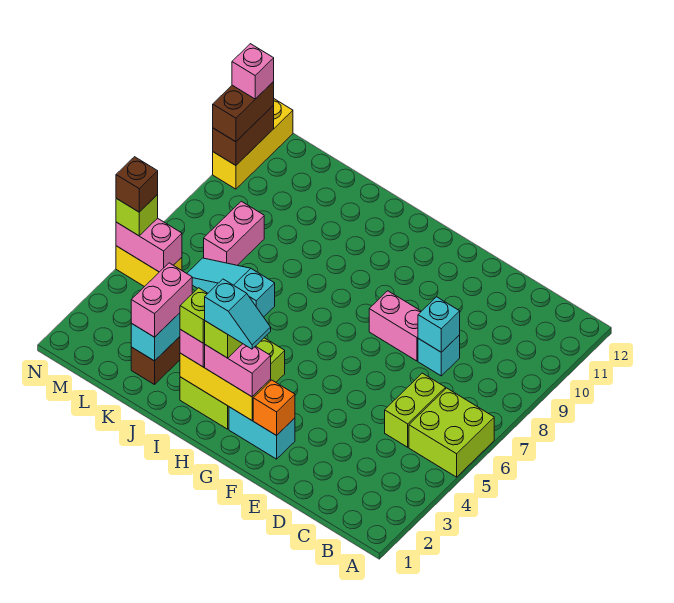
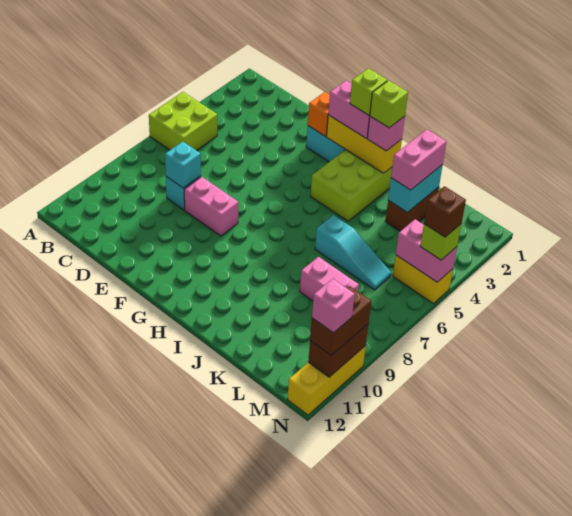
lime brick C5:C6 level 1 -> none
cyan slope G2:H2 level 5 top H -> none
pink brick L7:L8 level 1 -> pink brick K8:L8 level 1

